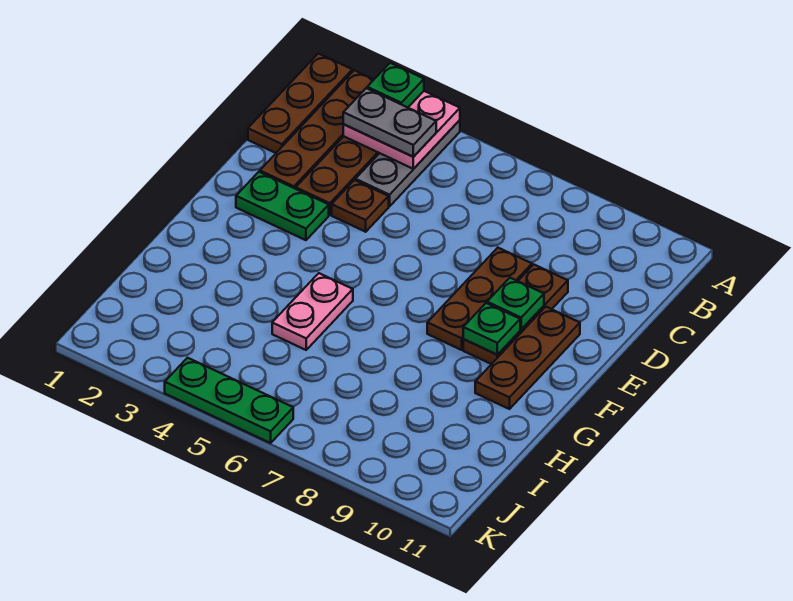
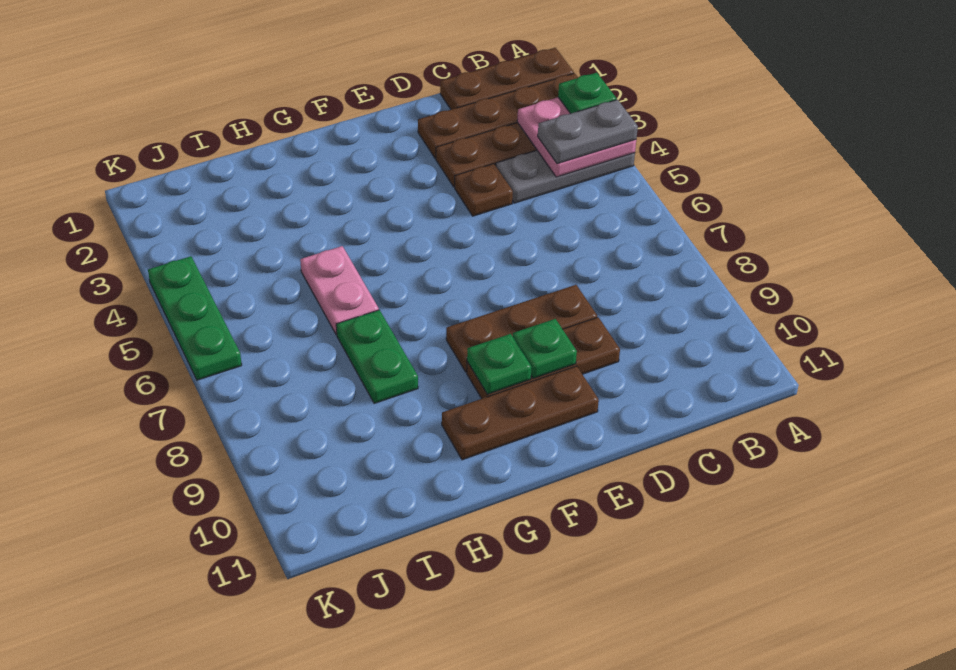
grey plate B3:B4 level 3 -> grey plate A4:B4 level 3
green plate E2:E3 level 1 -> green plate H7:H8 level 1
pink plate G5:H5 level 1 -> pink plate H5:H6 level 1

